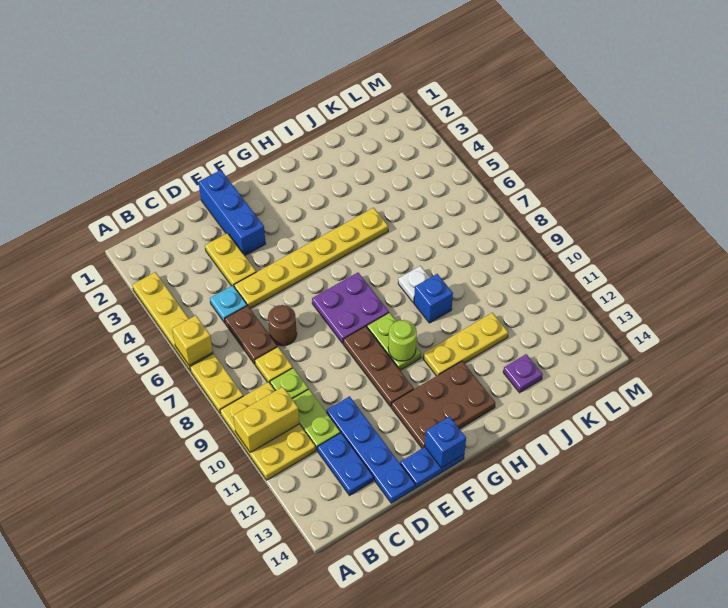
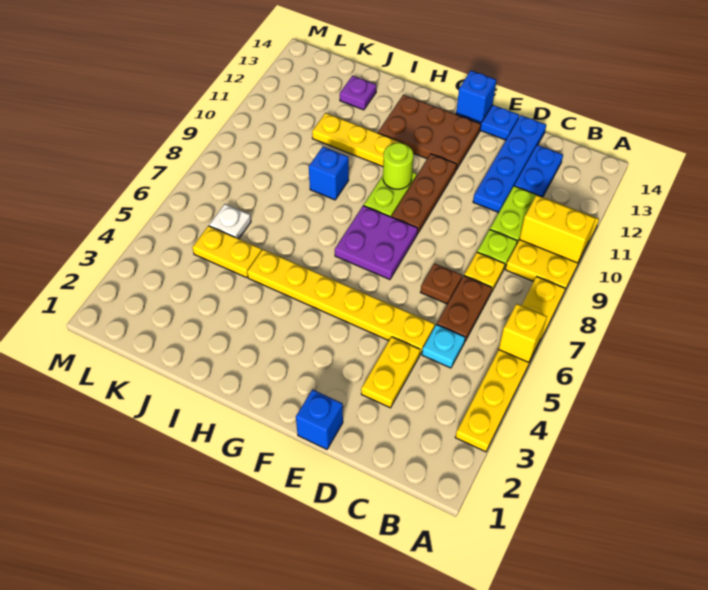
brown round brick D7 level 1 -> brown plate D7 level 1
blue brick E1:E3 level 1 -> blue brick E1 level 1
white plate I8 level 1 -> white plate K6 level 1
none -> yellow plate J5:K5 level 1

